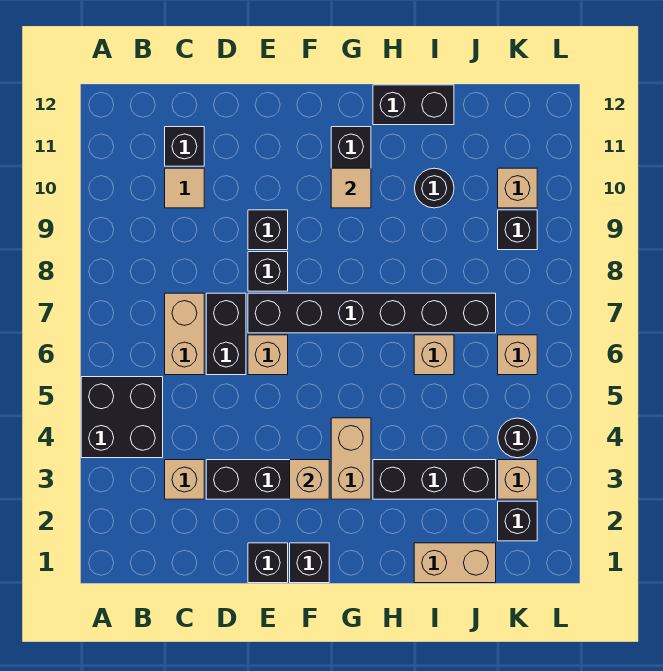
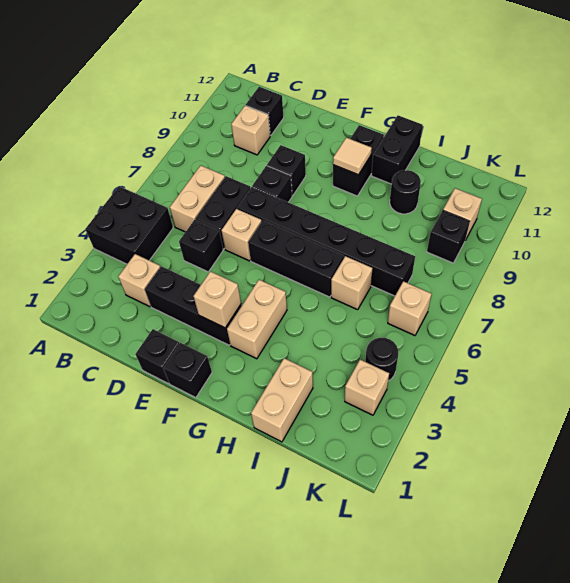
tan tile C10 level 1 -> tan brick C10 level 1
black brick H3:J3 level 1 -> black brick F6:H6 level 1
black brick H12:I12 level 1 -> black brick H11:H12 level 1
tan brick I1:J1 level 1 -> tan brick I1:I2 level 1
black brick K2 level 1 -> black brick D5 level 1

